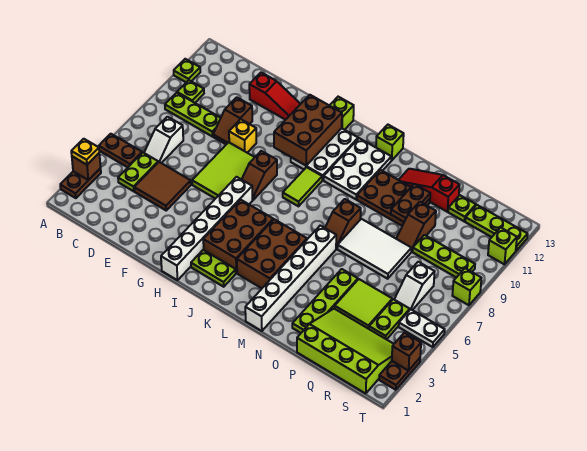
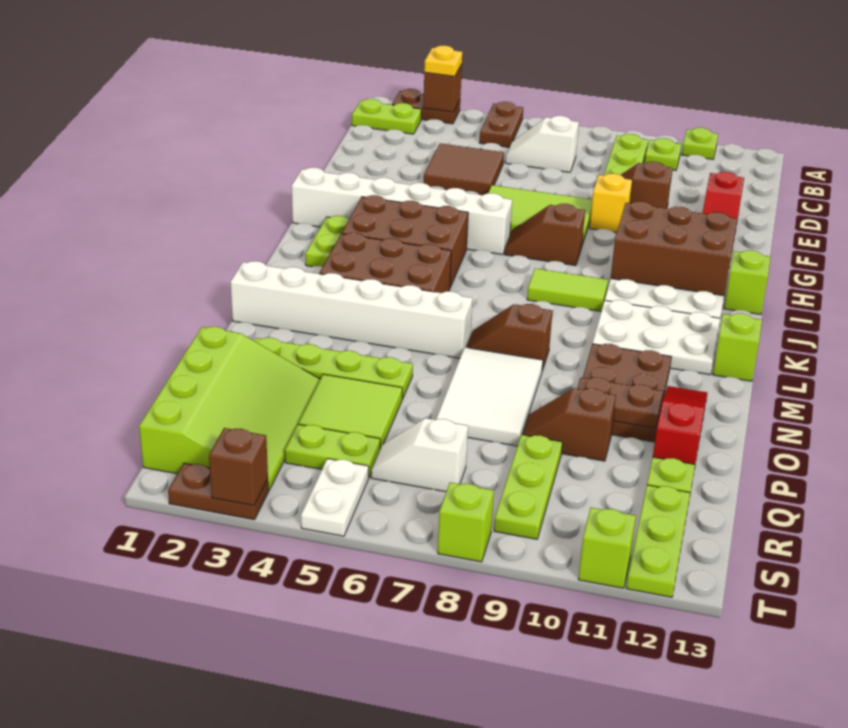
lime plate C4:C5 level 1 -> lime plate B1:B2 level 1

